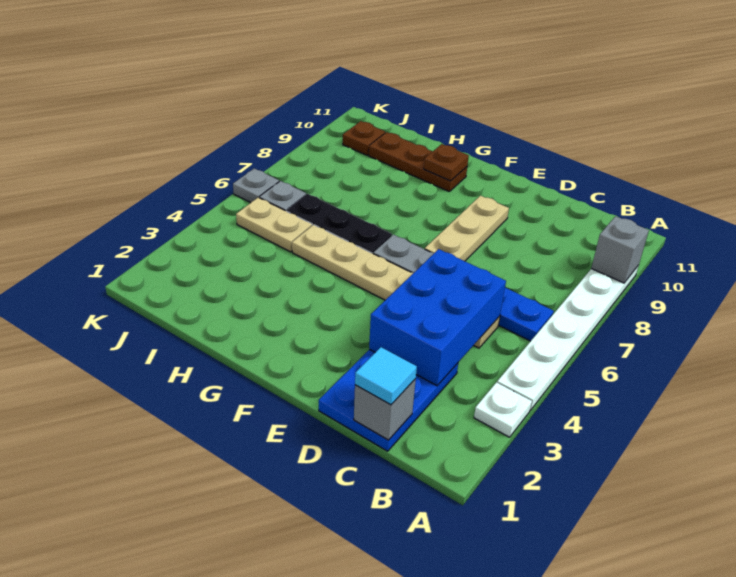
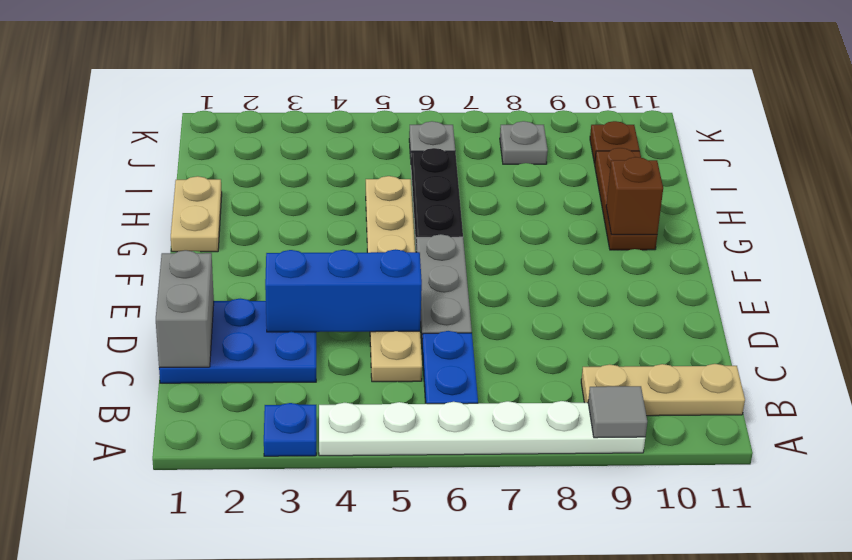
white plate A3 level 1 -> blue plate A3 level 1
grey brick A9 level 2 -> grey tile A9 level 2
grey brick C1 level 2 -> grey brick C1:D1 level 2
cyan tile C1 level 3 -> none
blue brick C3:D5 level 2 -> blue brick D3:D5 level 2
tan plate E7:E9 level 1 -> tan plate B9:B11 level 1
brown plate G10 level 2 -> brown brick G10 level 2
tan plate I5:J5 level 1 -> tan plate G1:H1 level 1
grey plate K6 level 1 -> grey plate J8 level 1

